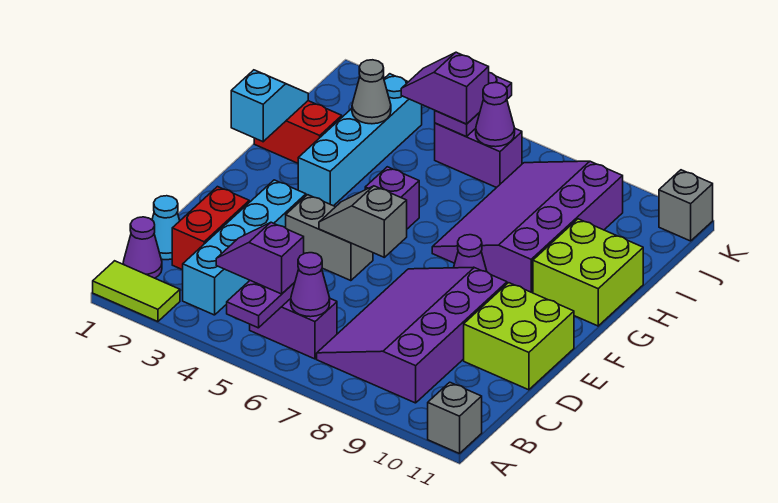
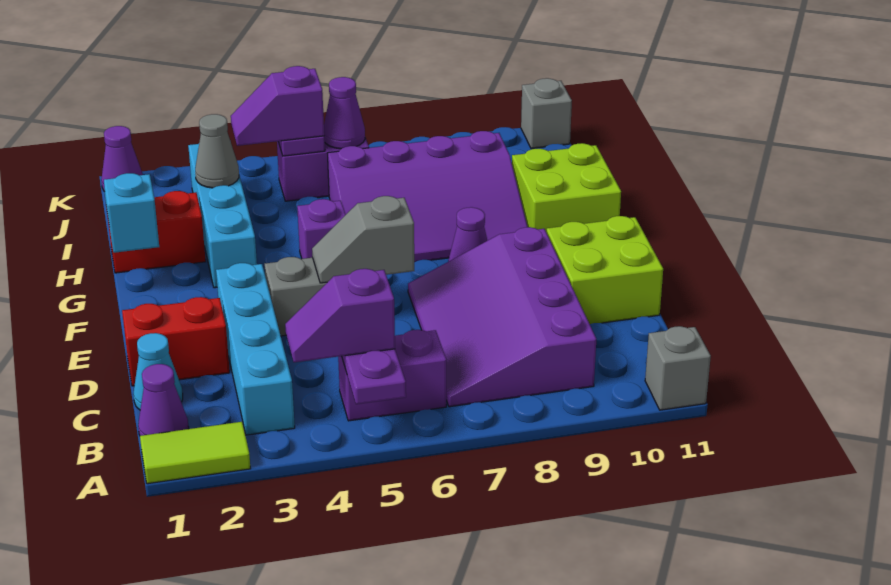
purple cone B6 level 2 -> purple cone K1 level 1
red brick C2:D2 level 1 -> red brick D1:D2 level 1
purple slope G7:J9 level 1 top 9 -> purple slope G6:I9 level 1 top I

